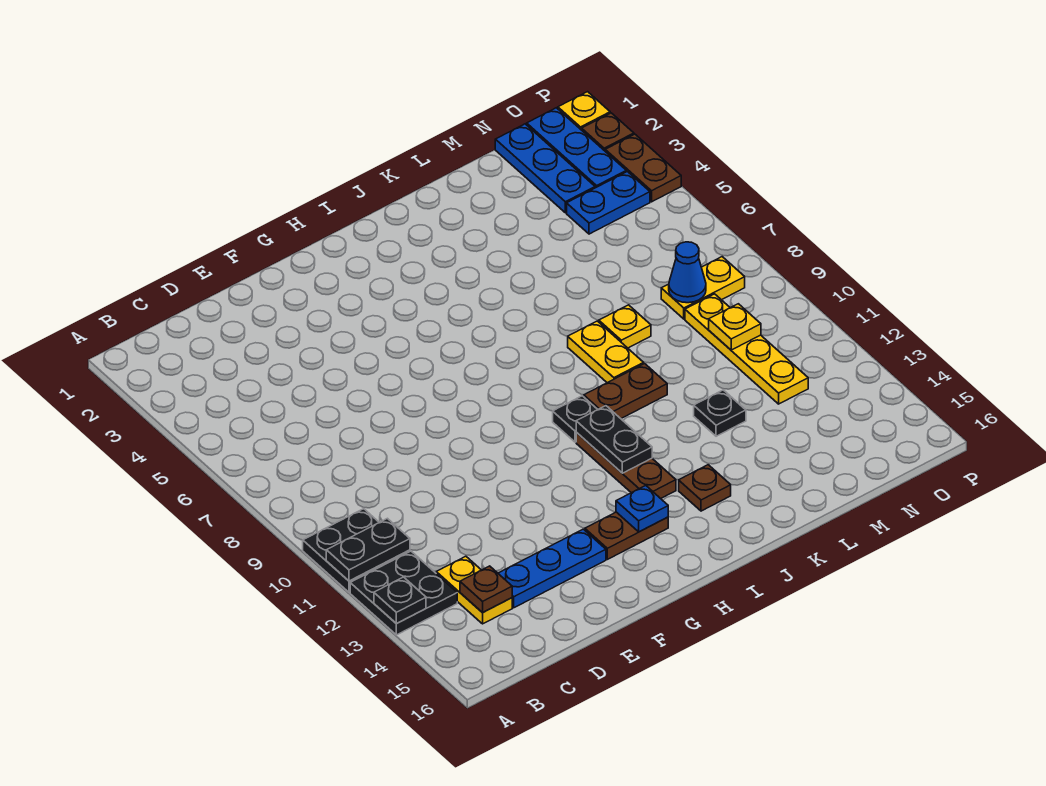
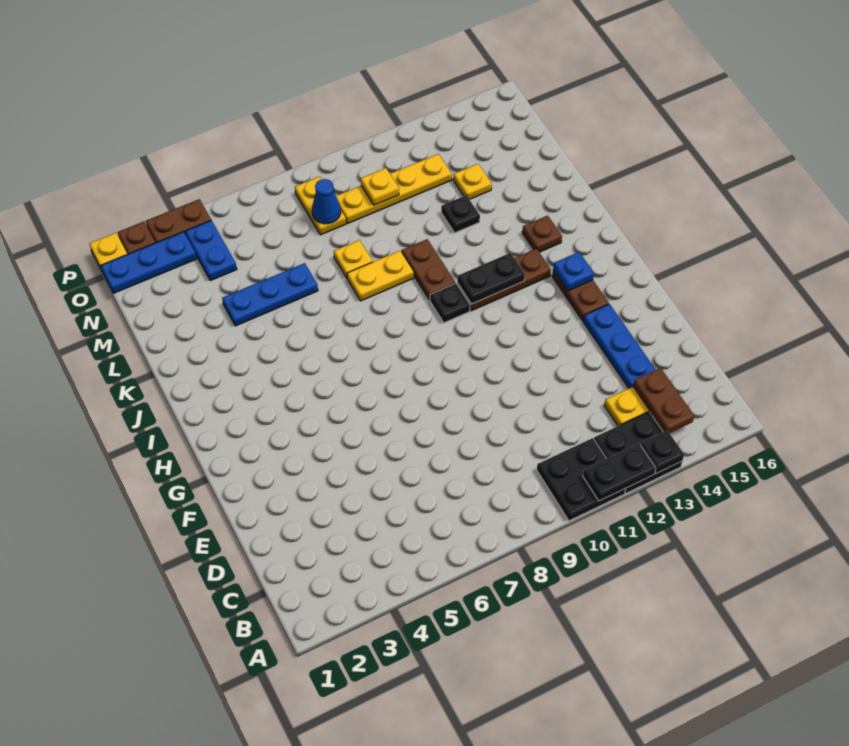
black plate A11:B11 level 2 -> black plate A11:A12 level 2
brown plate C14 level 2 -> brown plate B14:C14 level 2
none -> yellow plate M13 level 1
blue plate N1:N3 level 1 -> blue plate L4:L6 level 1

